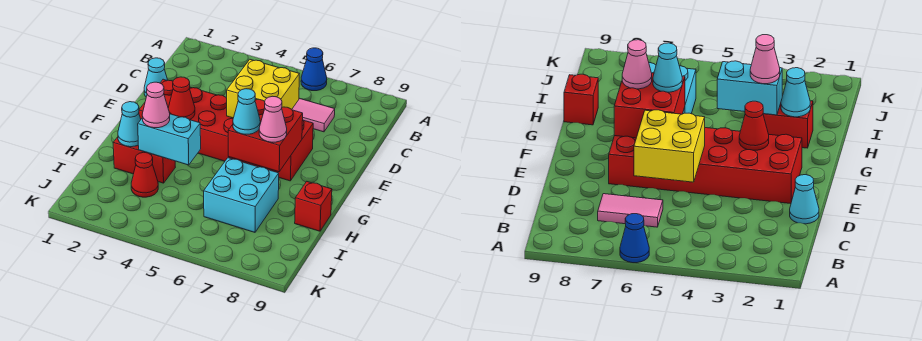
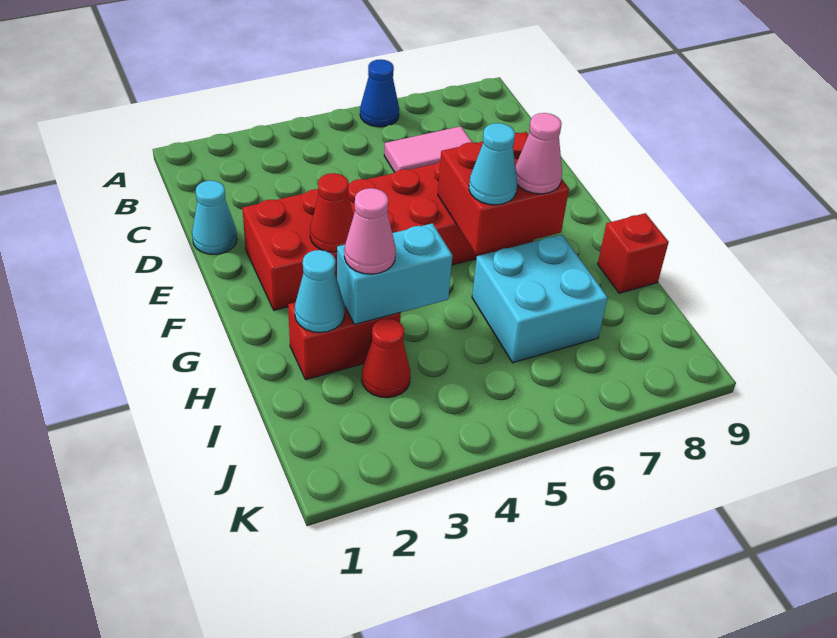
yellow brick D5:E6 level 2 -> none

